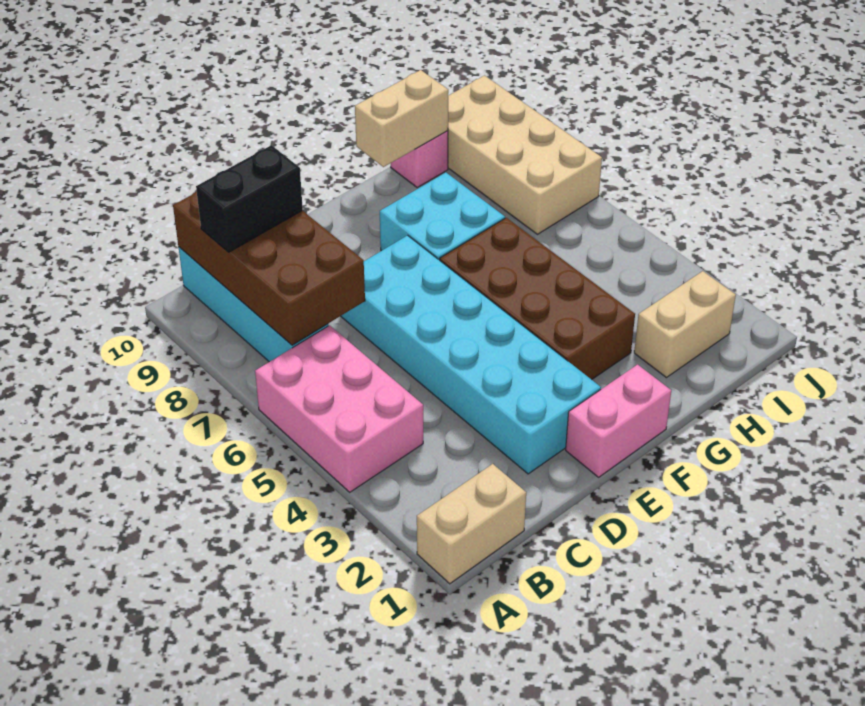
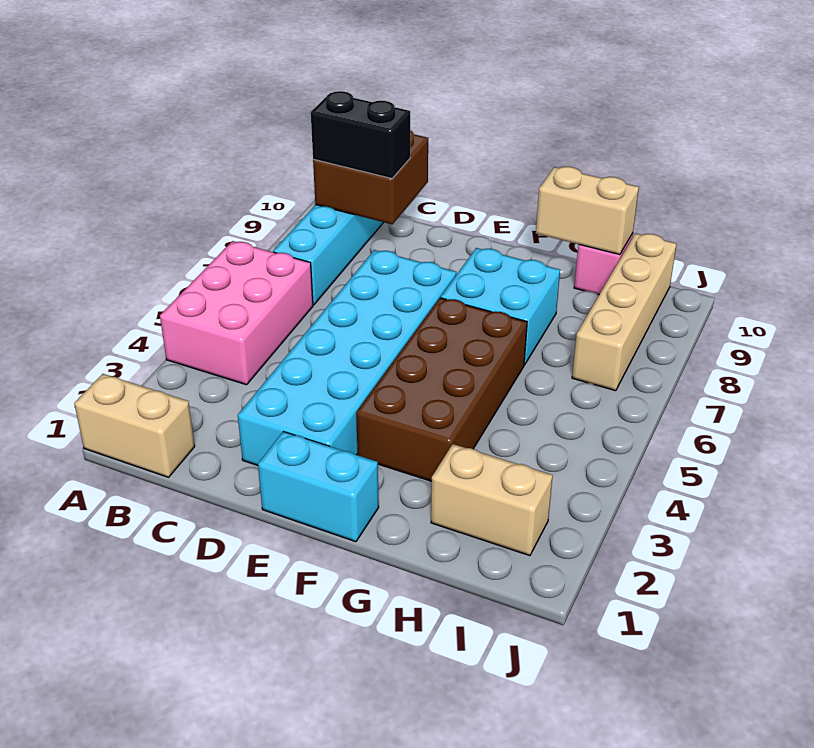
brown brick B7:C10 level 2 -> brown brick B9:C10 level 2
pink brick E1:F1 level 1 -> cyan brick E1:F1 level 1
tan brick I7:J10 level 1 -> tan brick I7:I10 level 1

